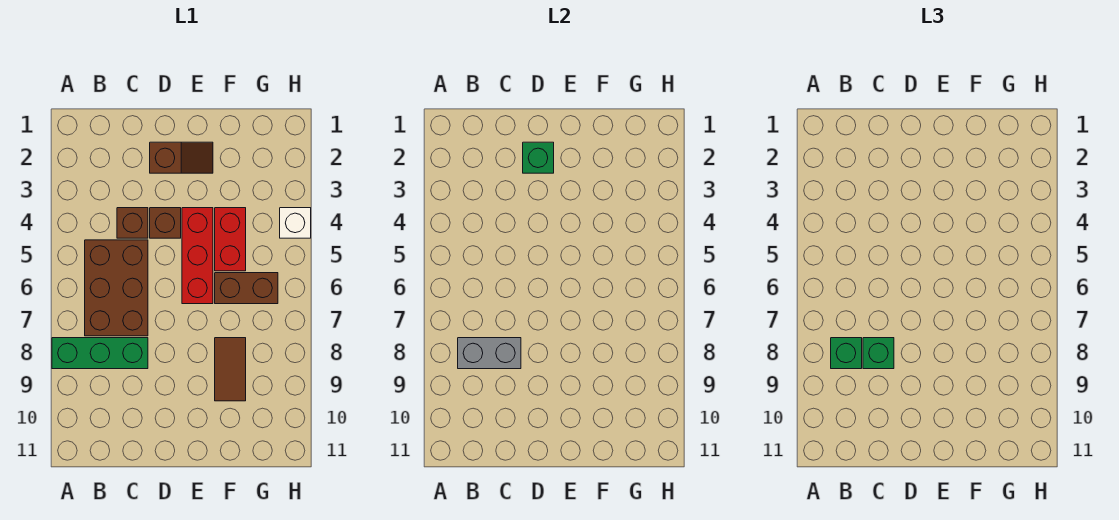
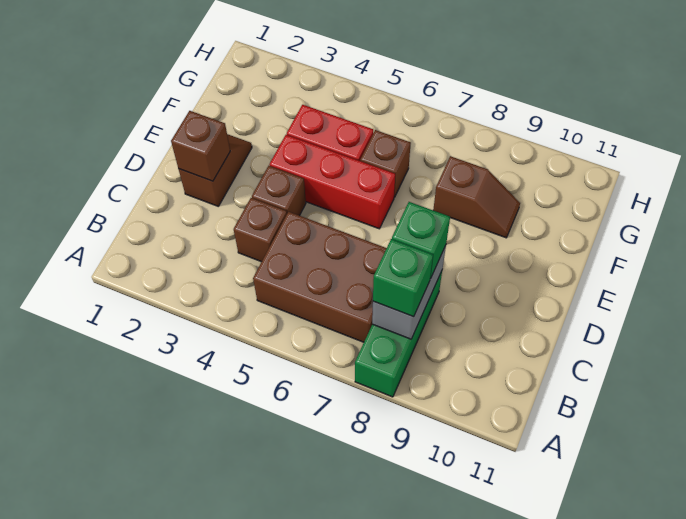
green brick D2 level 2 -> brown brick D2 level 2
brown brick F6:G6 level 1 -> brown brick F6 level 1
brown tile F8:F9 level 1 -> brown slope F8:F9 level 1 top 8
white brick H4 level 1 -> none

